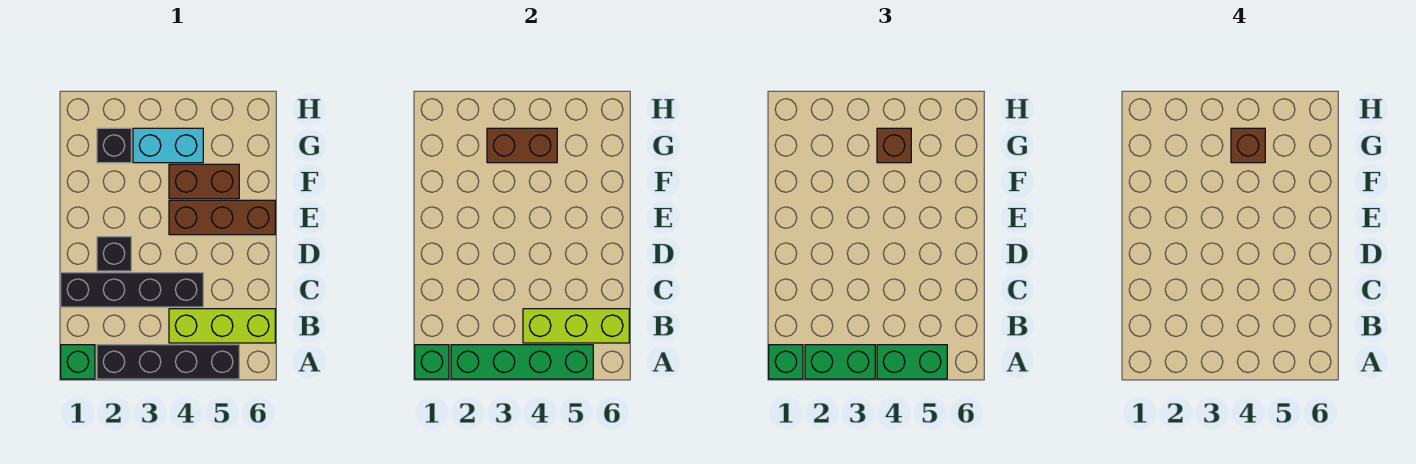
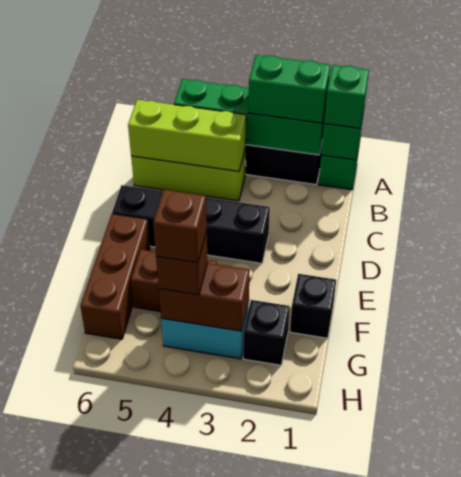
green brick A4:A5 level 3 -> none
black brick C1:C4 level 1 -> black brick D3:D6 level 1
black brick D2 level 1 -> black brick F1 level 1
brown brick E4:E6 level 1 -> brown brick E6:G6 level 1

